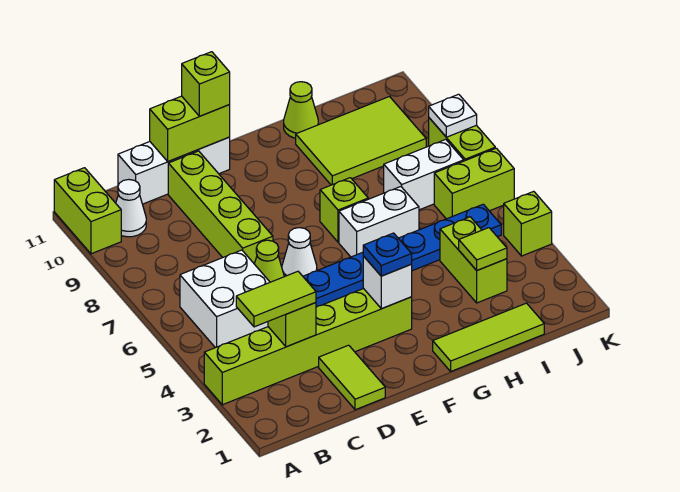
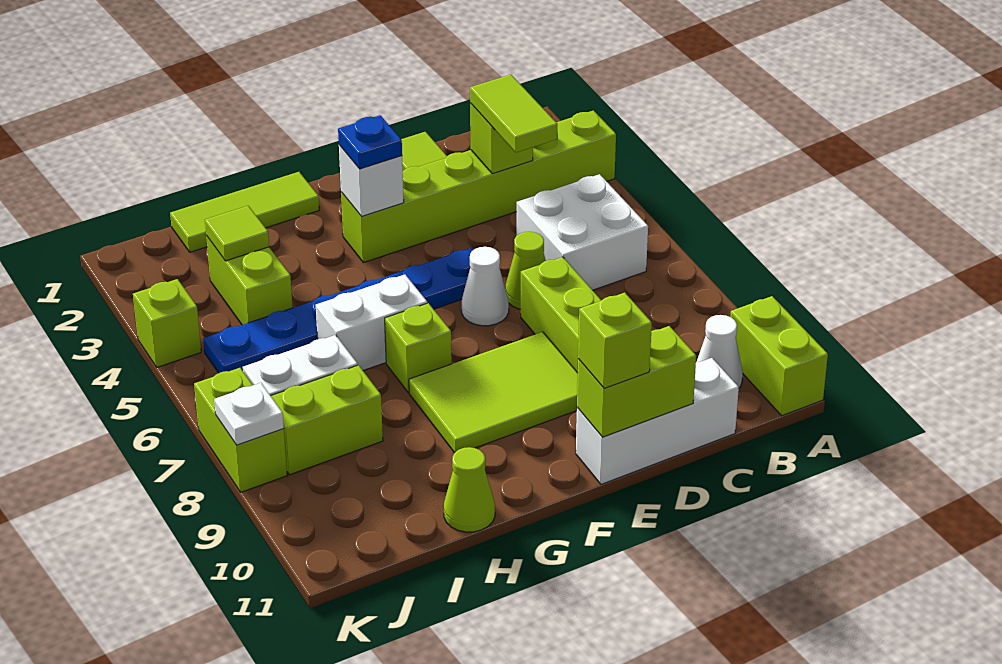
lime tile B3:C3 level 3 -> lime tile C3:C4 level 3
lime tile H9:J10 level 1 -> lime tile E8:G9 level 1
lime brick J6:K6 level 1 -> lime brick I8:J8 level 1

